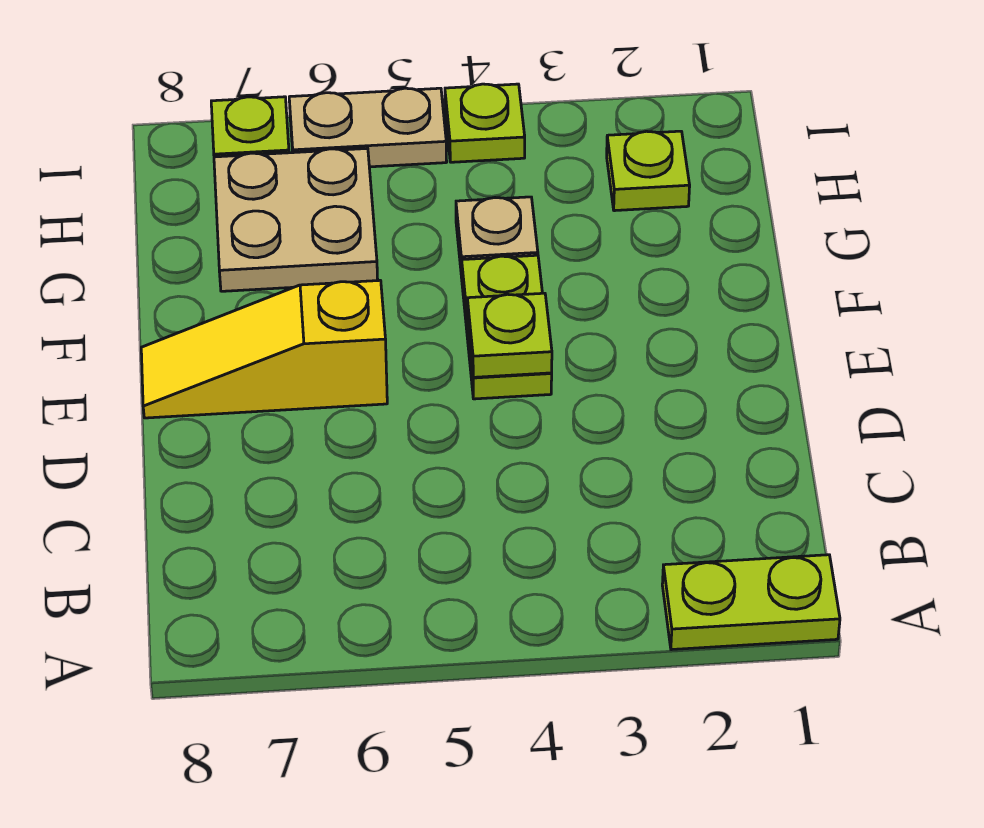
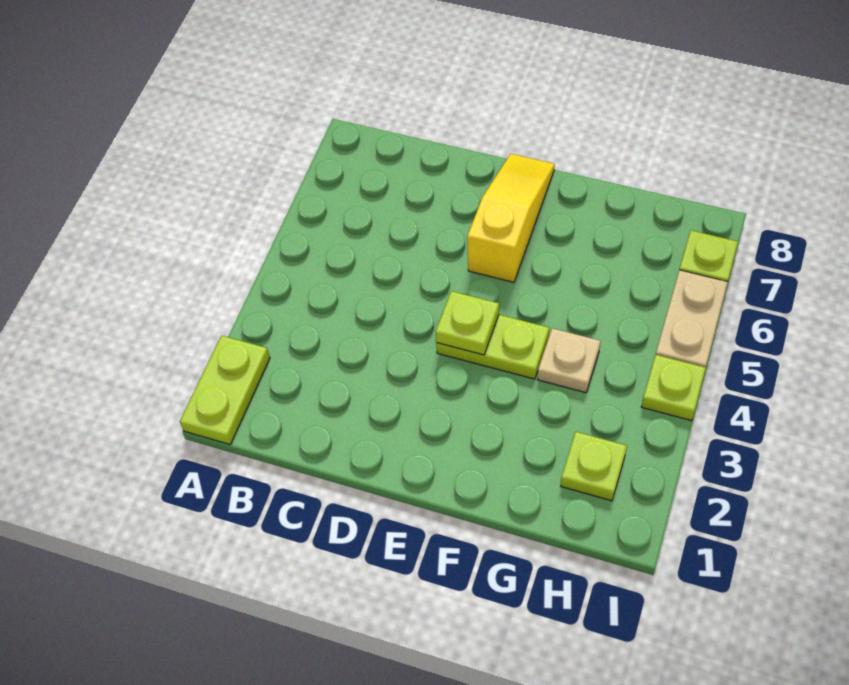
tan plate G6:H7 level 1 -> none

